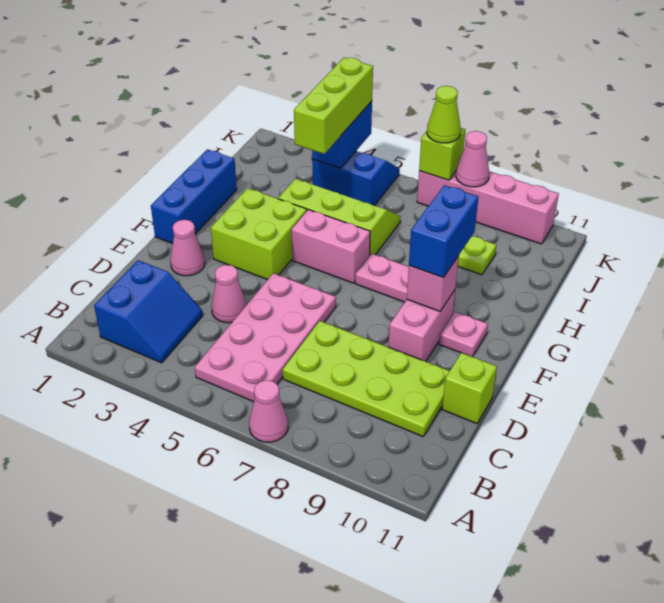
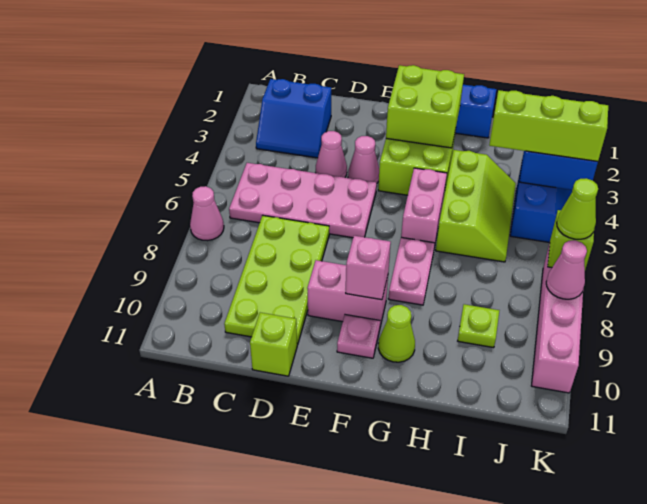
pink cone E2 level 1 -> pink cone E4 level 1
none -> lime brick F2:G3 level 2
blue brick F9:G9 level 3 -> none
none -> lime cone G10 level 1

